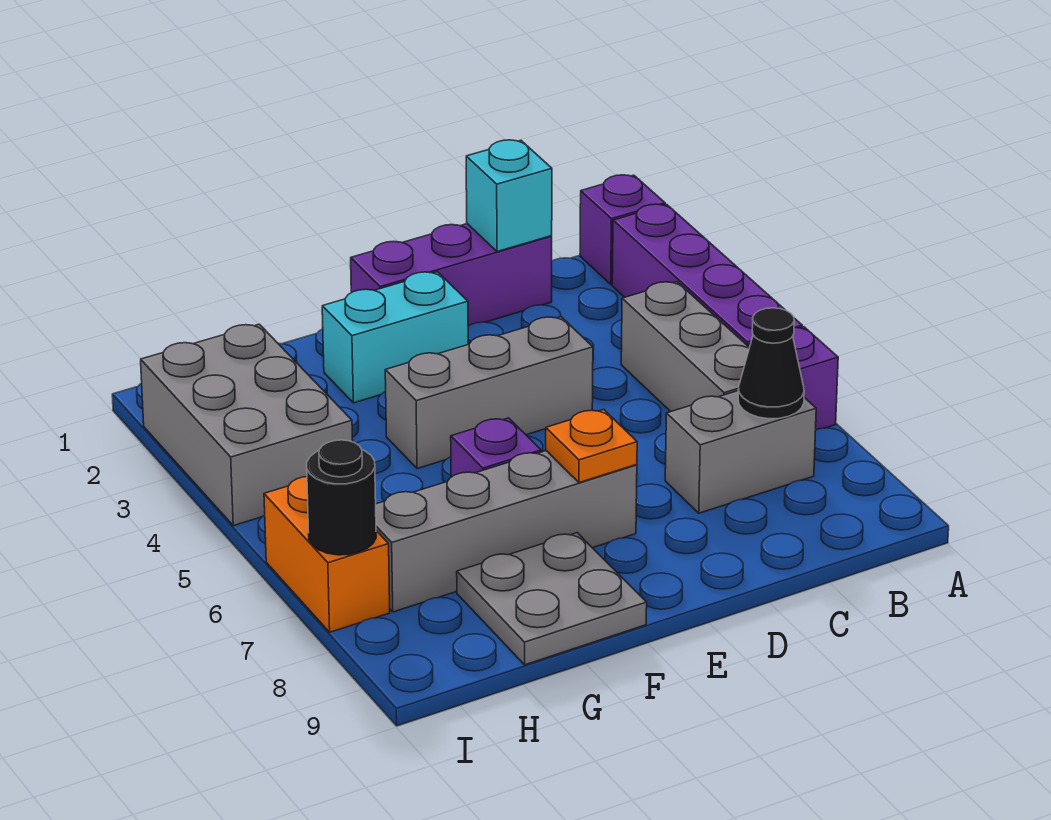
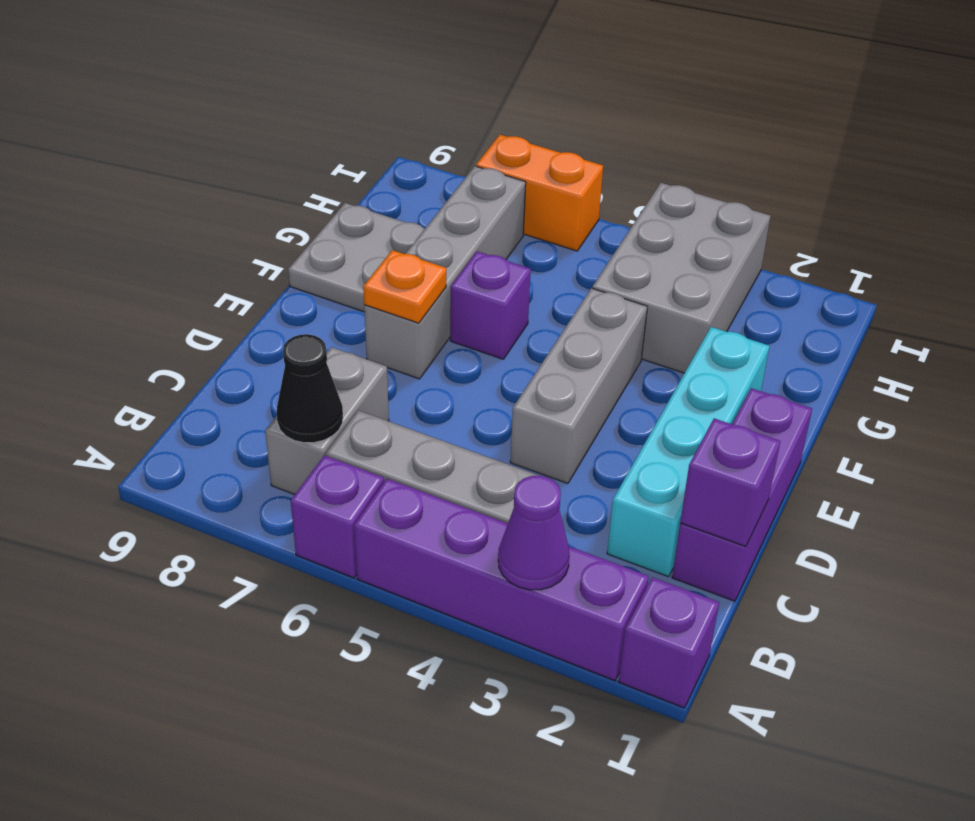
none -> purple cone A3 level 2
cyan brick C1 level 2 -> purple brick C1 level 2
cyan brick E2:F2 level 1 -> cyan brick C2:F2 level 1
grey brick H2:I4 level 1 -> grey brick G3:I4 level 1
black round brick I7 level 2 -> none

